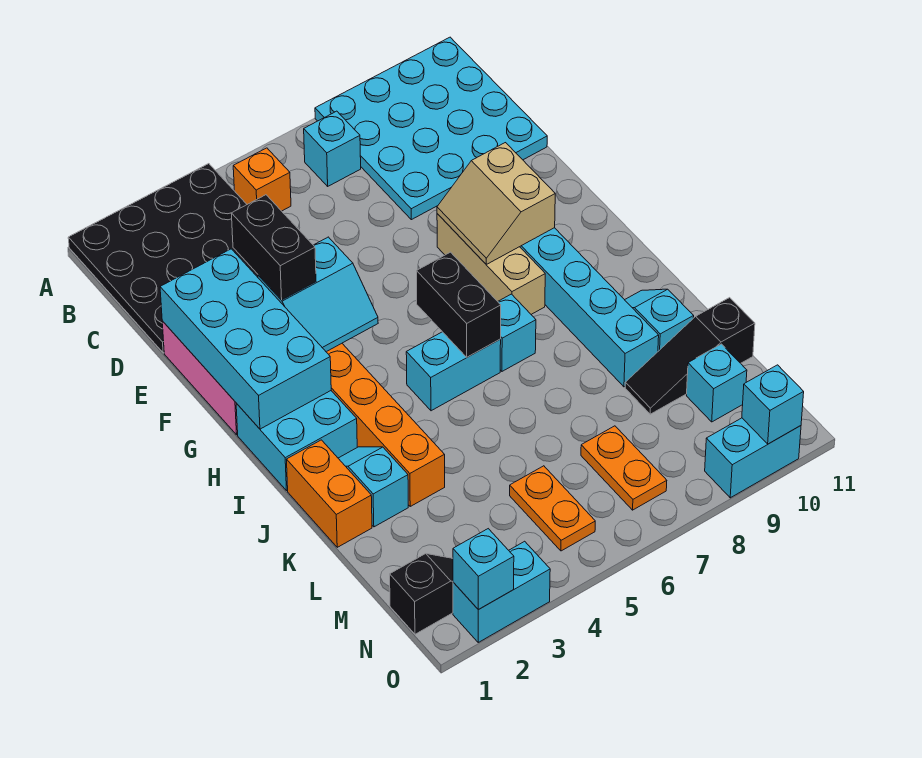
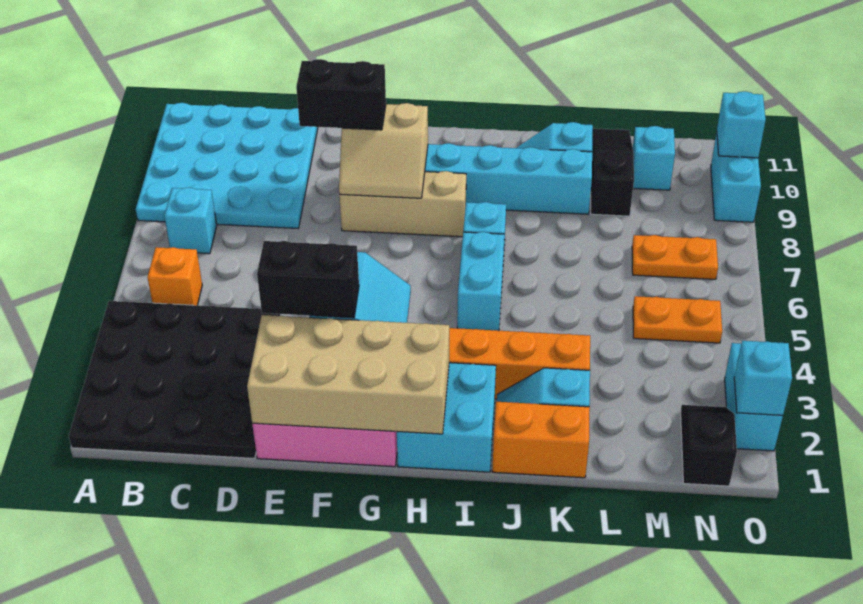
cyan brick E1:H2 level 2 -> tan brick E1:H2 level 2
black brick H6:I6 level 2 -> black brick E9:F9 level 3
black slope L9:L11 level 1 top 11 -> black slope L9:L11 level 1 top 9

